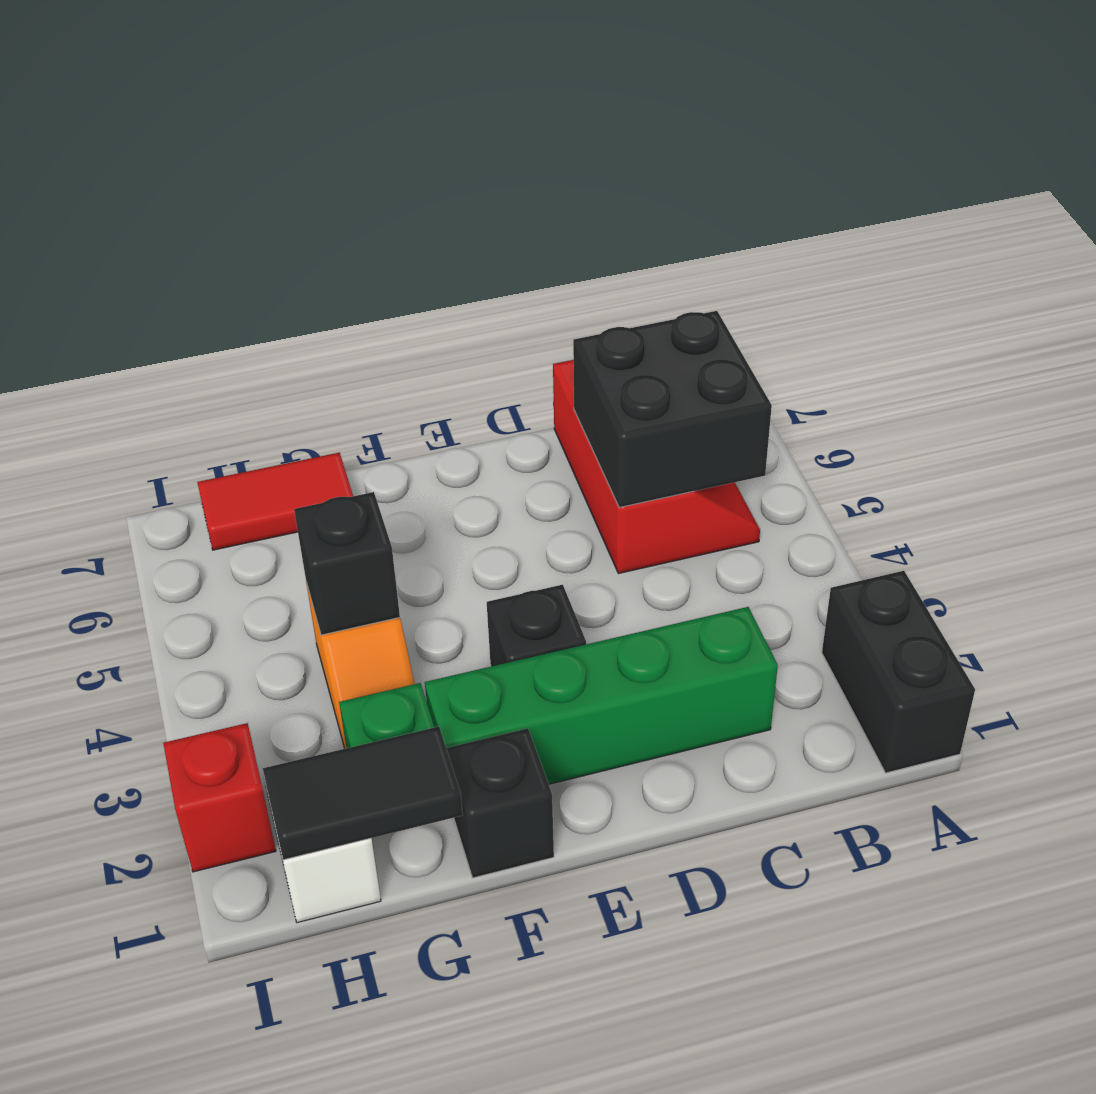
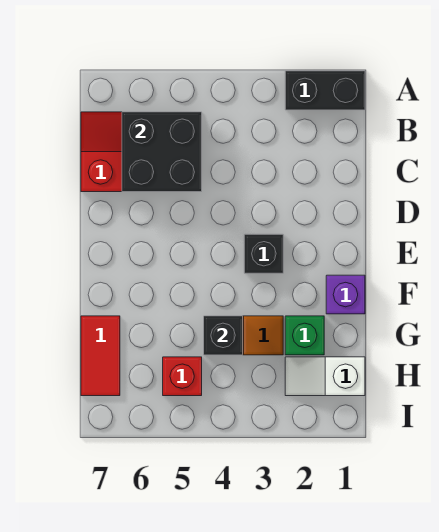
green brick C2:F2 level 1 -> none
black brick F1 level 1 -> purple brick F1 level 1
black tile G1:H1 level 2 -> none
red brick I2 level 1 -> red brick H5 level 1

